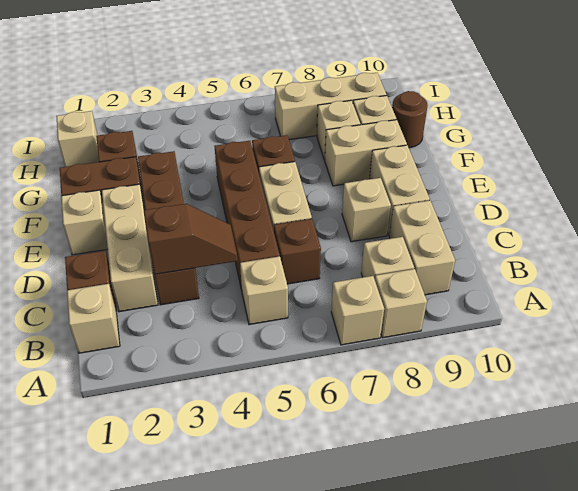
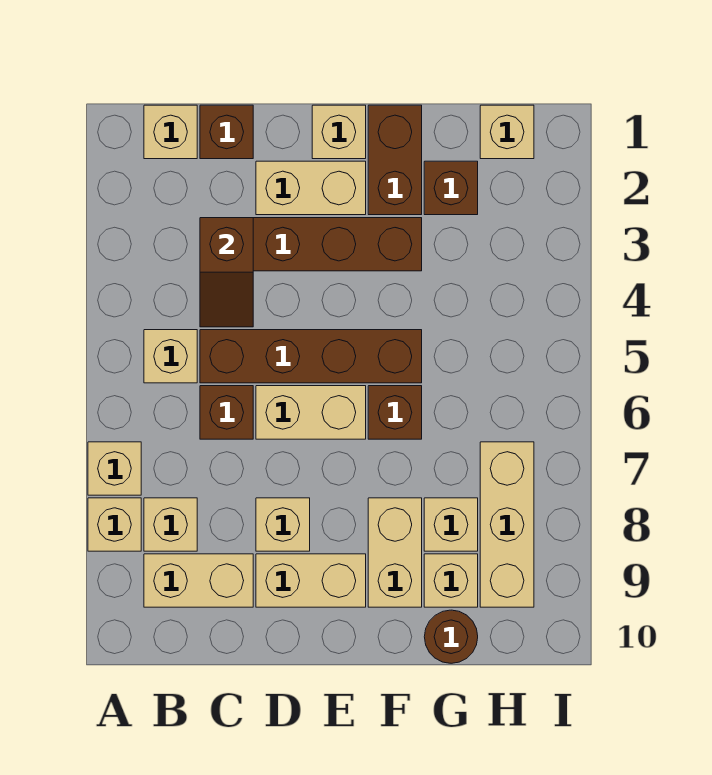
tan brick C2:E2 level 1 -> tan brick D2:E2 level 1

